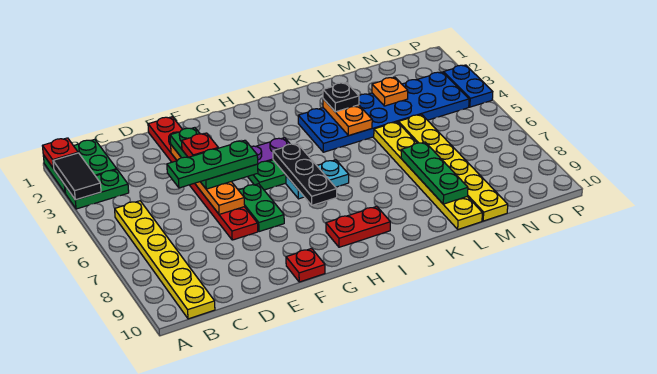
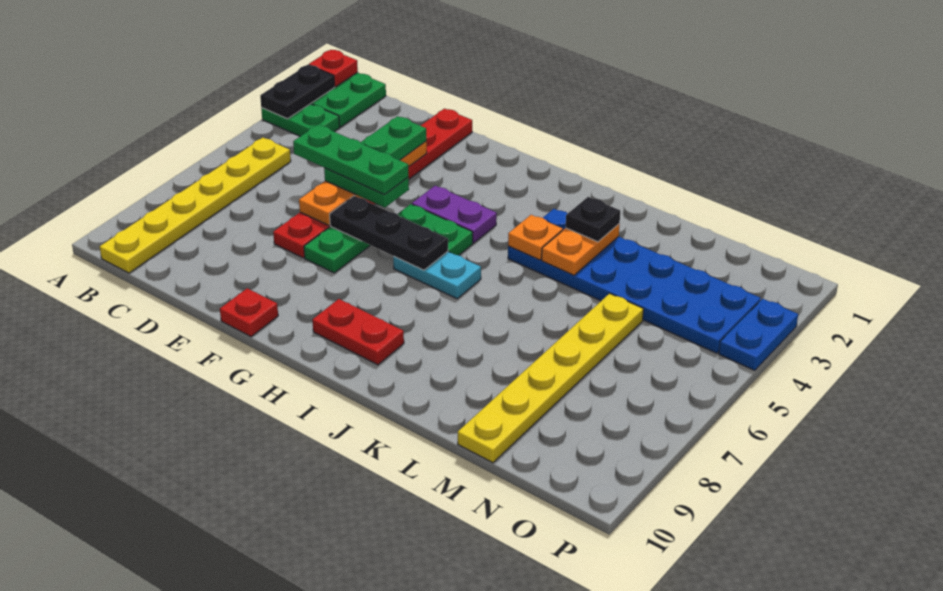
black tile A2:A3 level 2 -> black plate A2:A3 level 2
red plate E4 level 4 -> none
black plate H5:H7 level 2 -> black plate F6:H6 level 2
yellow plate L5:L10 level 1 -> none
green plate L7:L9 level 2 -> none
orange plate M3 level 2 -> orange plate J4 level 2

